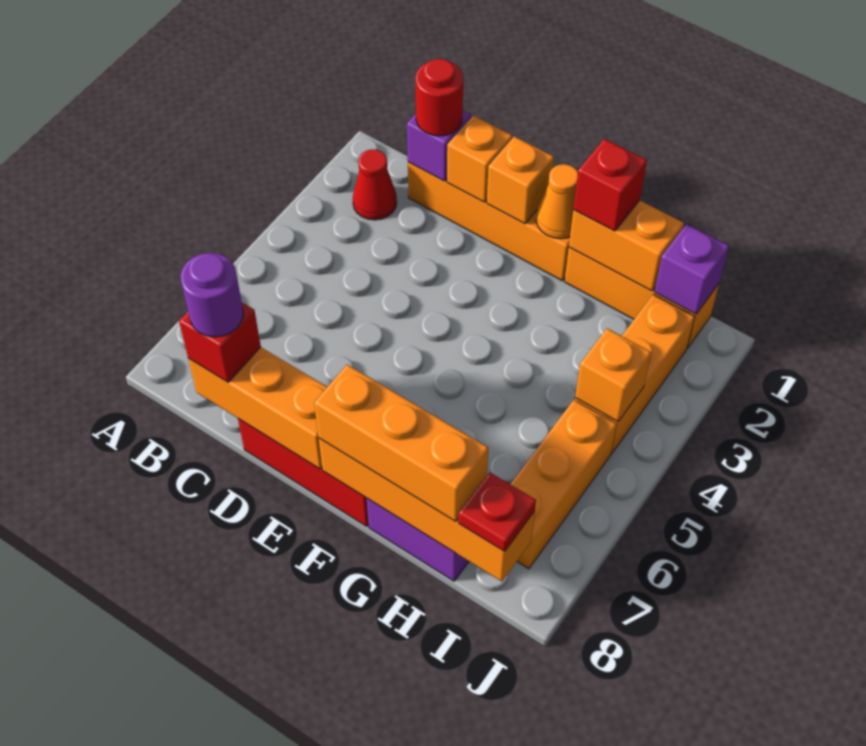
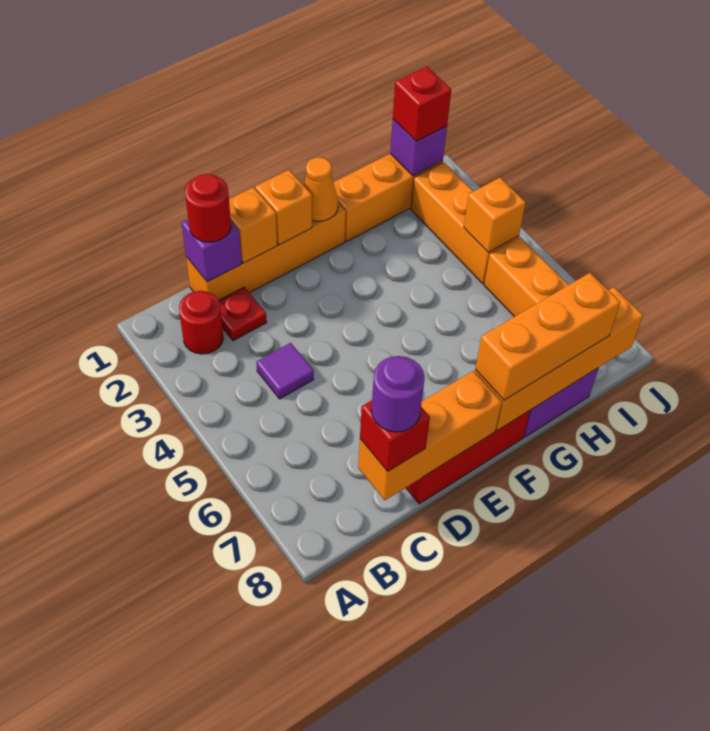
red cone B2 level 1 -> red round brick B2 level 1
none -> purple tile C4 level 1
orange brick G1:H1 level 2 -> none
red brick G1 level 3 -> red brick I1 level 3
red plate I8 level 3 -> red plate C2 level 1

